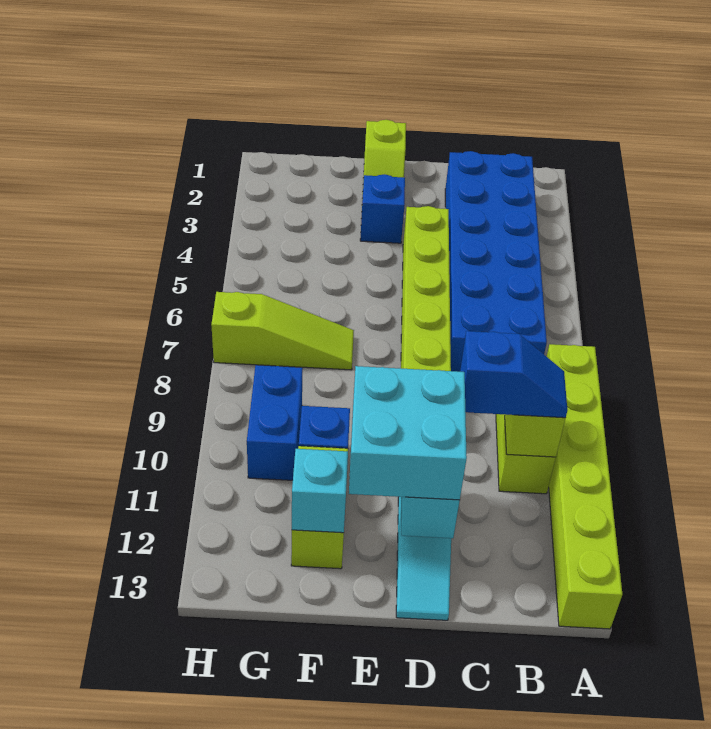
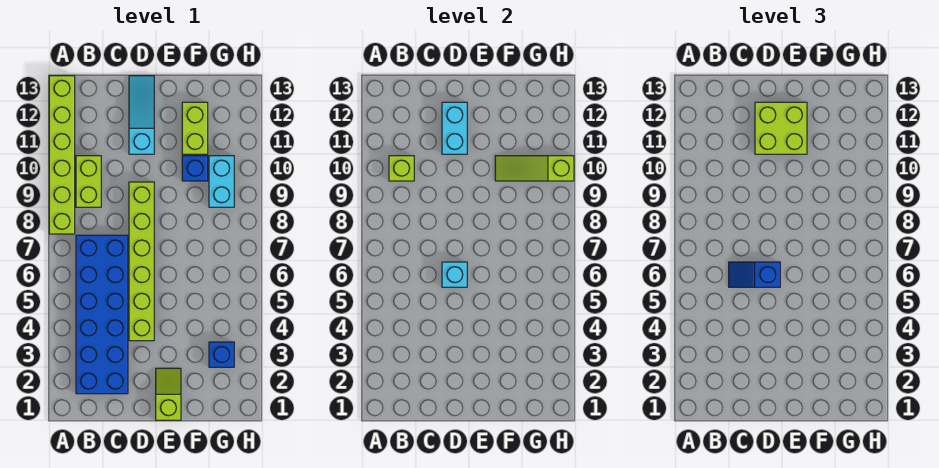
blue slope B10:C10 level 3 top C -> blue slope C6:D6 level 3 top D
cyan brick D11:E12 level 3 -> lime brick D11:E12 level 3
blue brick E3 level 1 -> blue brick G3 level 1
lime slope F7:H7 level 1 top H -> lime slope F10:H10 level 2 top H
cyan brick F12 level 2 -> cyan brick D6 level 2
blue brick G9:G10 level 1 -> cyan brick G9:G10 level 1

